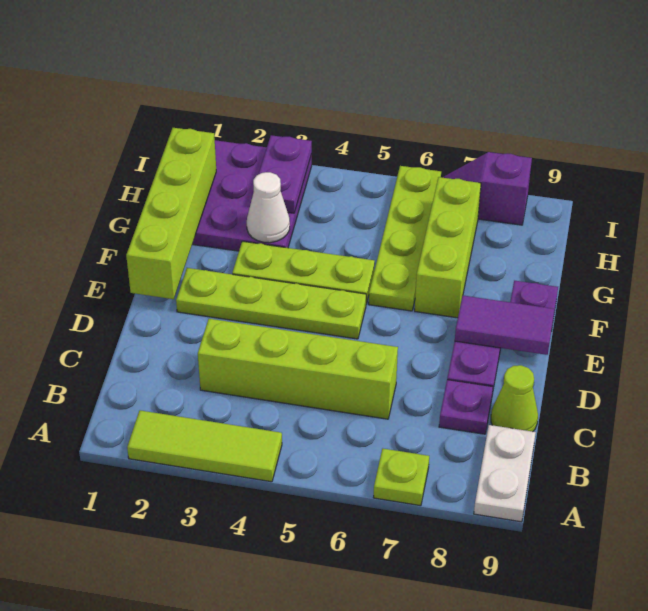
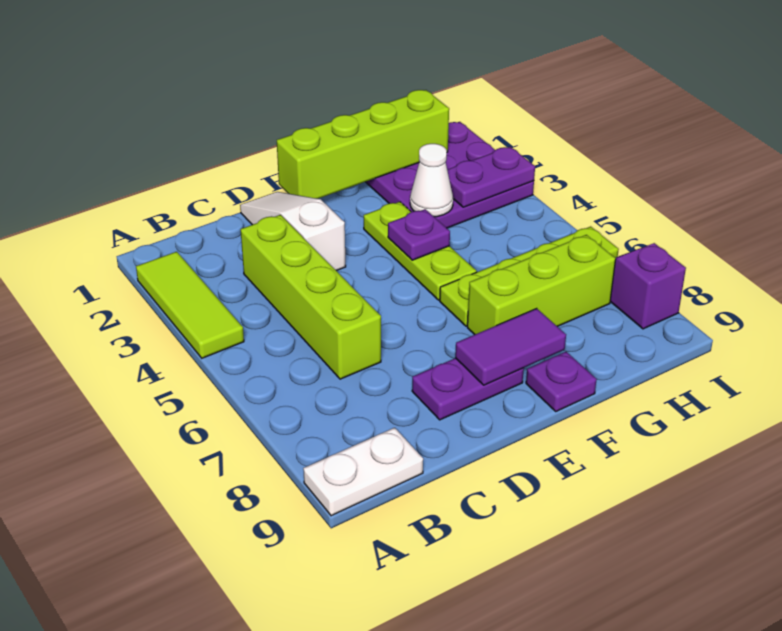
lime plate A7 level 1 -> none
purple plate C8 level 1 -> purple plate F4 level 2
lime cone C9 level 1 -> none
none -> white slope D1:D3 level 1 top 3
lime plate E2:E5 level 1 -> none
purple tile E8:E9 level 2 -> purple tile E8:F8 level 2

